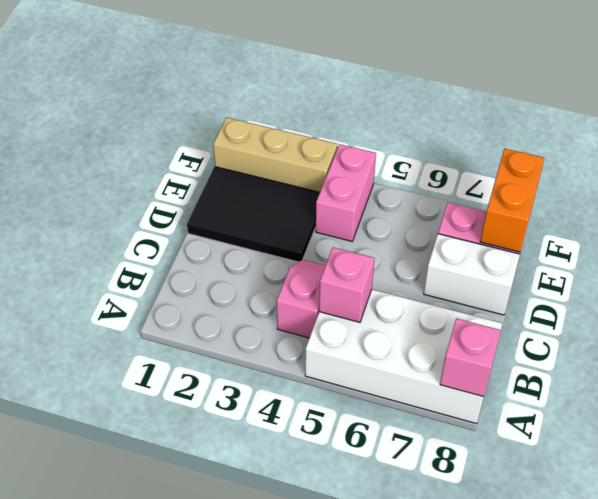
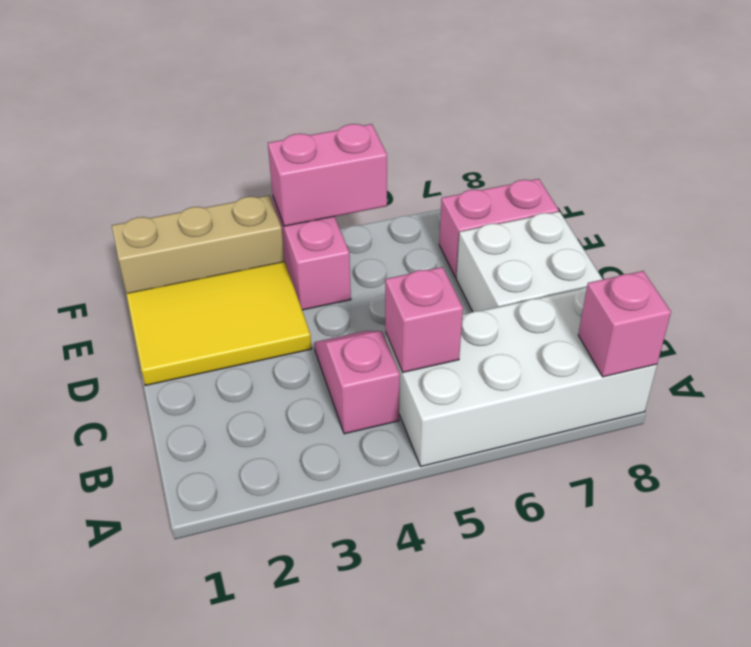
black tile D1:E3 level 1 -> yellow tile D1:E3 level 1
white brick D7:D8 level 1 -> white brick C7:D8 level 1
orange brick E8:F8 level 2 -> none
none -> pink brick F4:F5 level 2

